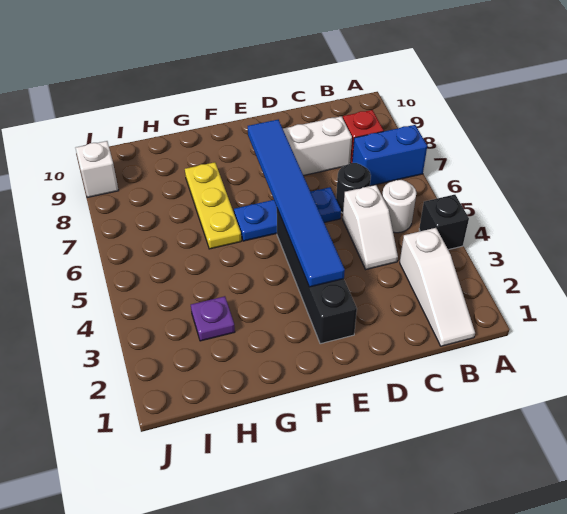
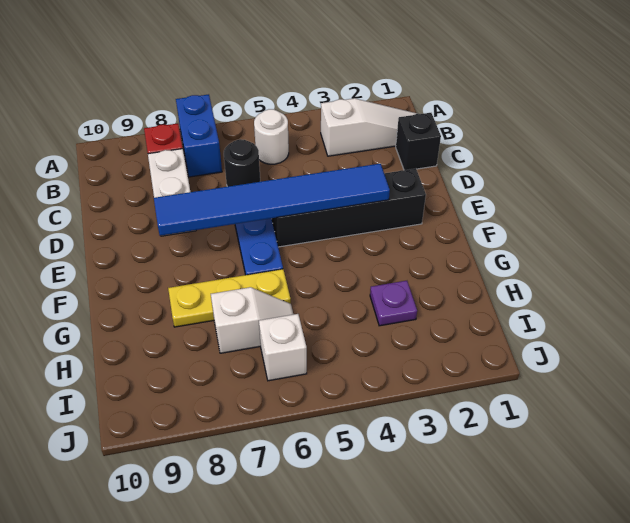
black brick A4 level 1 -> black brick C1 level 1
white slope C4:C5 level 1 top 5 -> white slope H6:H7 level 1 top 7
white brick J9 level 1 -> white brick I6 level 1

